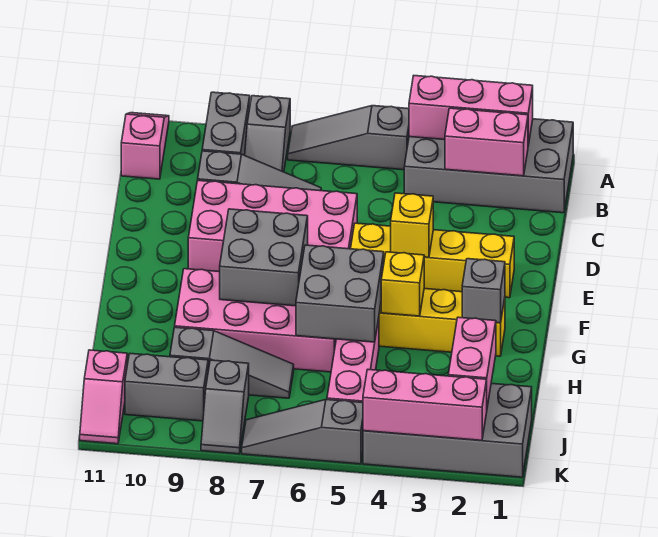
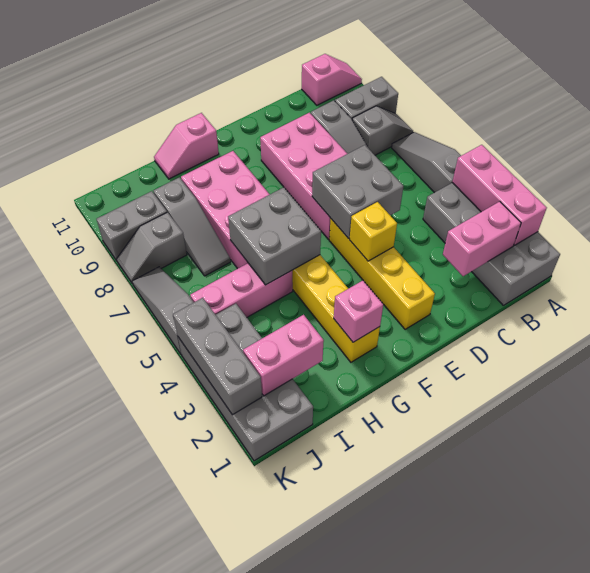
grey slope A8:B8 level 1 top A -> grey slope A8:B8 level 1 top B
pink brick B2:B3 level 2 -> pink brick B2:C2 level 2
grey brick F7:G8 level 2 -> grey brick D5:E6 level 2
grey brick G2 level 2 -> pink brick G2 level 2
yellow brick G4 level 2 -> none
grey brick J9:J10 level 1 -> grey brick J9:K9 level 1
pink slope J11:K11 level 1 top J -> pink slope G11:H11 level 1 top G
pink brick K2:K4 level 2 -> grey brick K2:K4 level 2

